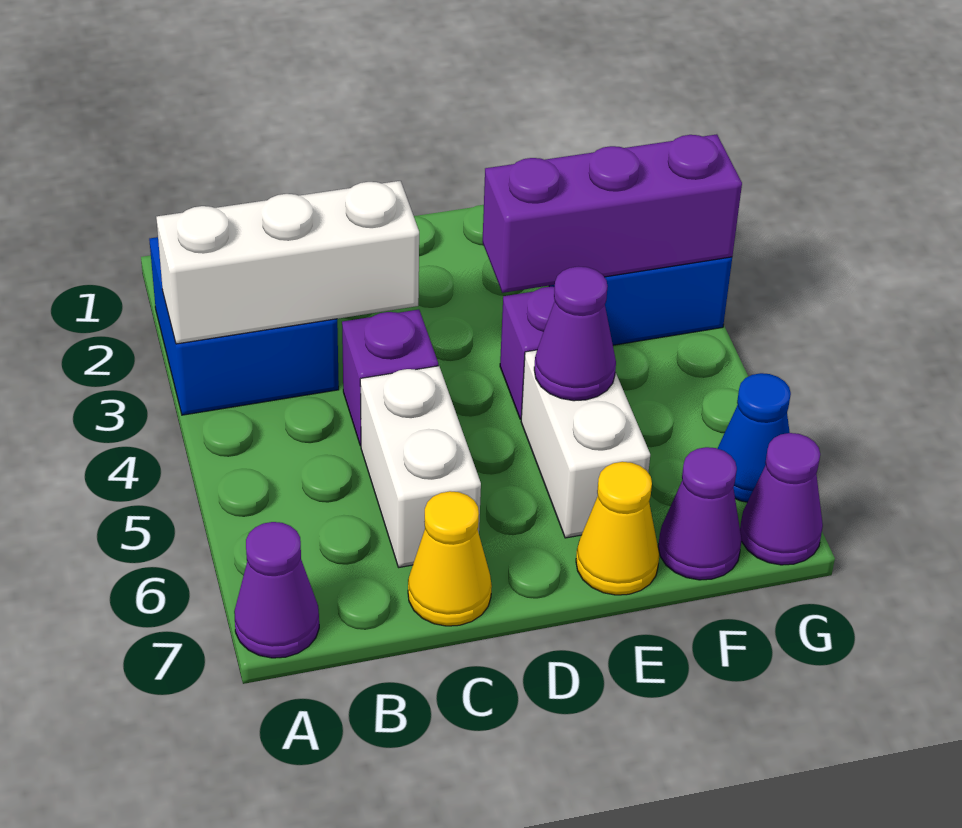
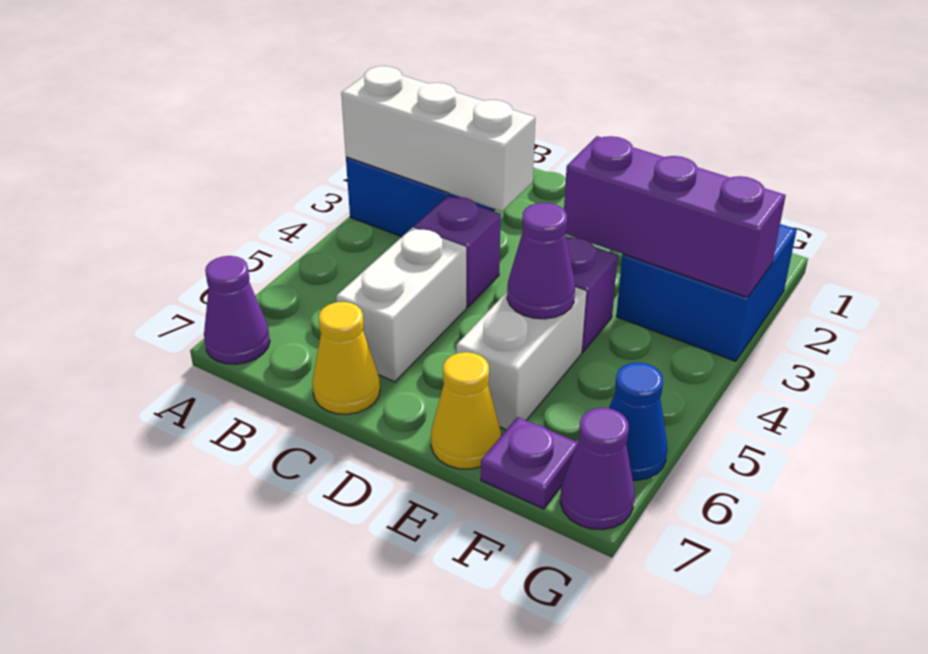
purple cone F7 level 1 -> purple plate F7 level 1

